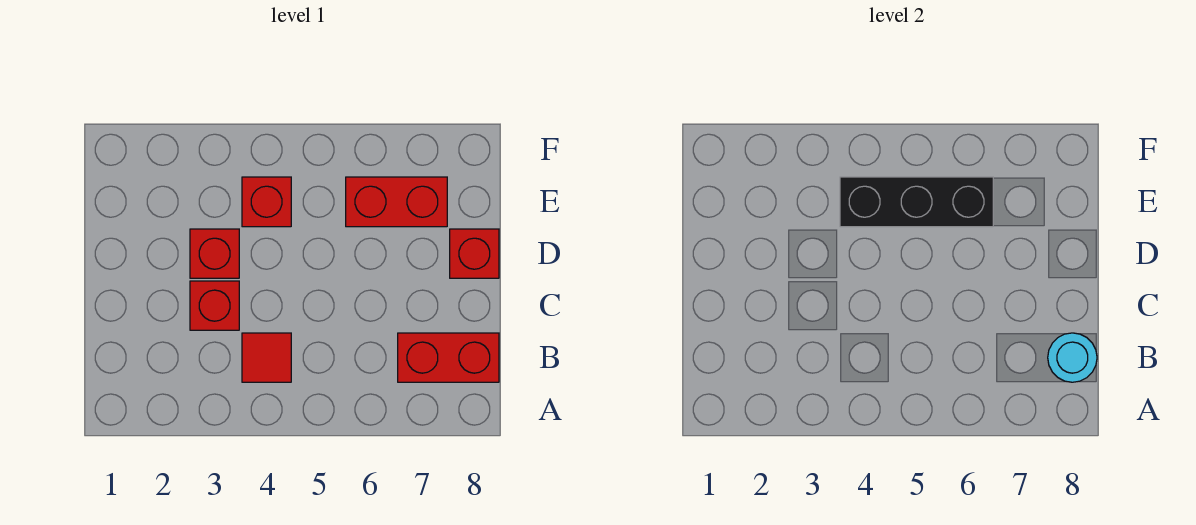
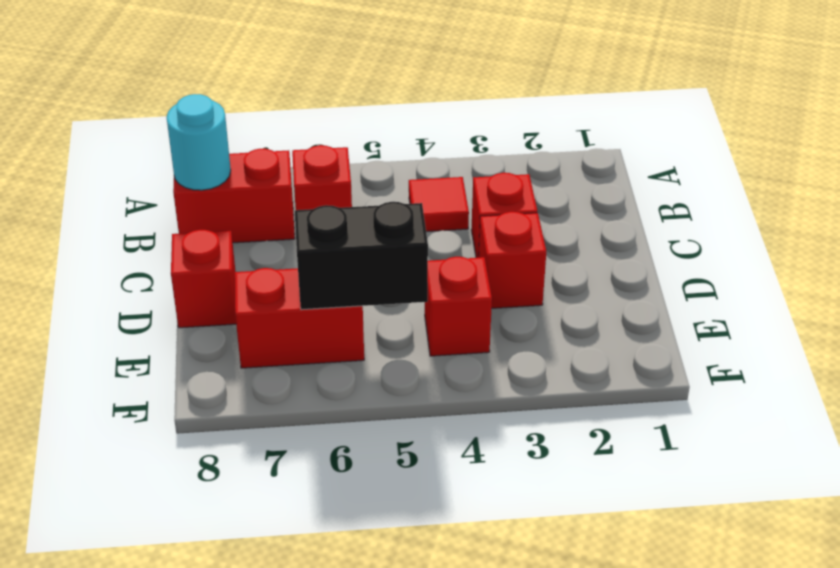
none -> red brick B6 level 1
black brick E4:E6 level 2 -> black brick E5:E6 level 2

